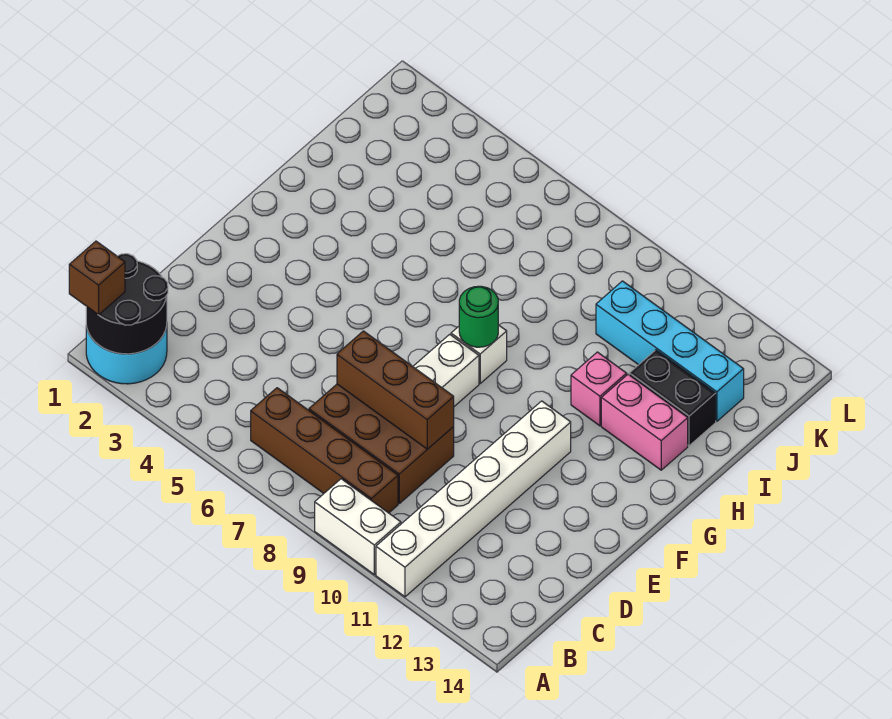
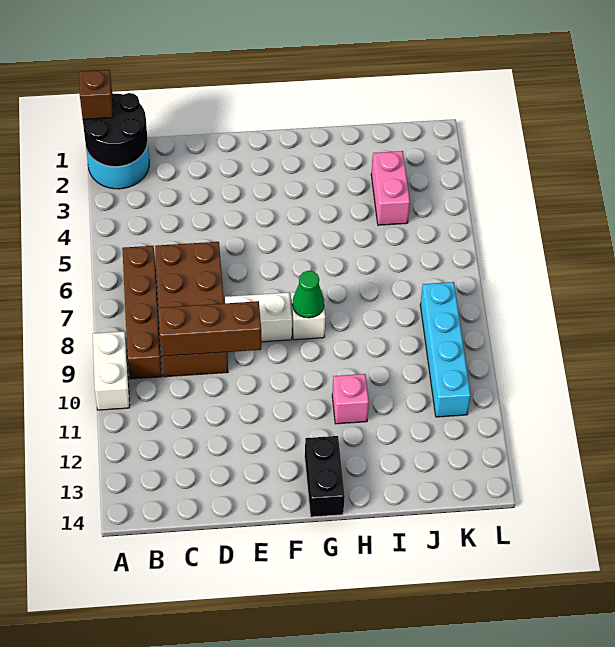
white brick A11:F11 level 1 -> none
brown brick C7:D9 level 1 -> brown brick C6:D9 level 1
brown brick D7:D9 level 2 -> brown brick C9:E9 level 2
green round brick G8 level 2 -> green cone G8 level 2
pink brick H12:H13 level 1 -> pink brick J3:J4 level 1
black brick I12:I13 level 1 -> black brick G13:G14 level 1
cyan brick J10:J13 level 1 -> cyan brick K8:K11 level 1

